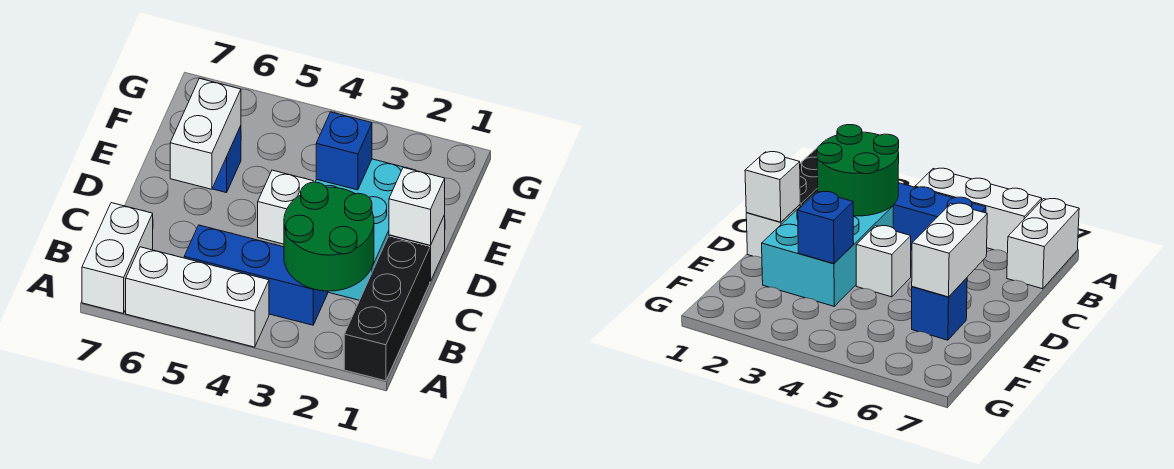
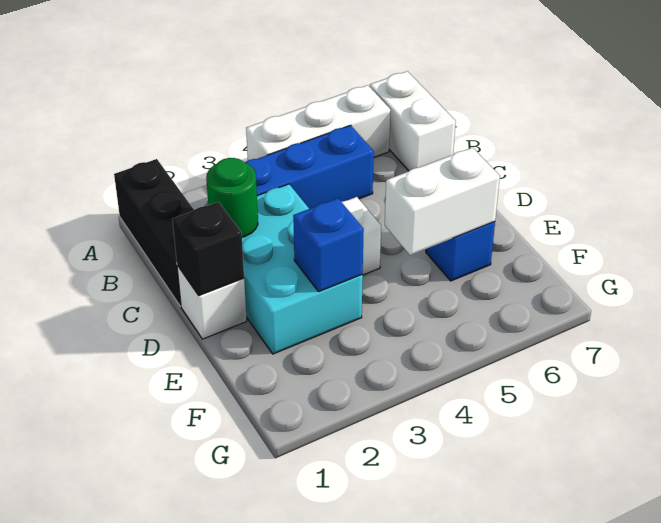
green round brick B2:C3 level 2 -> green round brick C2 level 2
white brick D1 level 2 -> black brick D1 level 2
white brick D6:E6 level 2 -> white brick E5:E6 level 2

